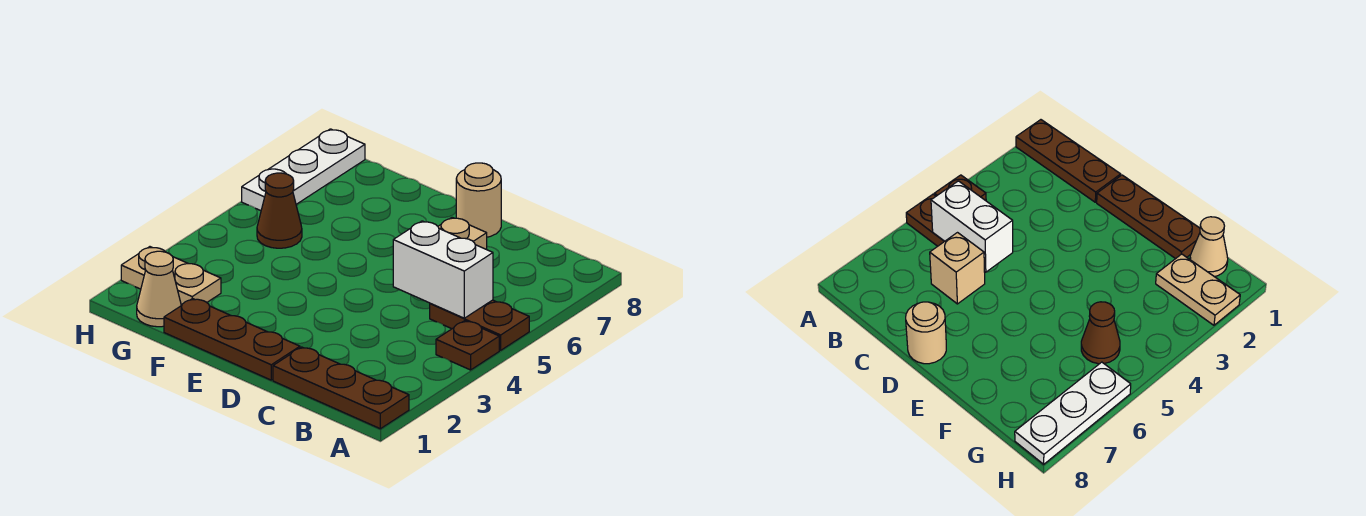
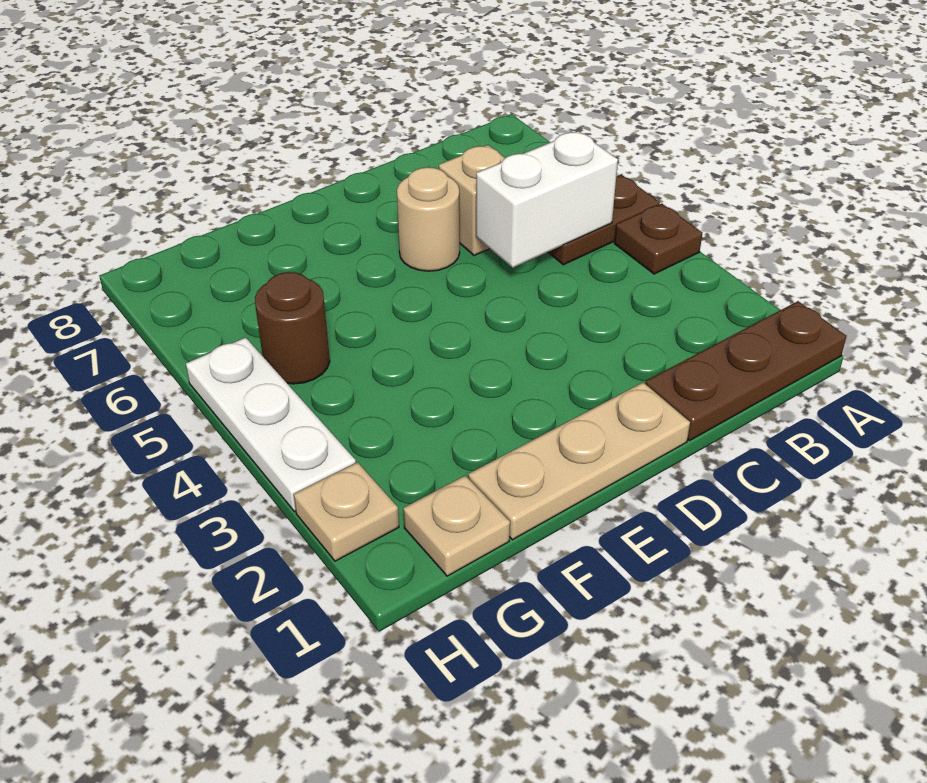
brown plate D1:F1 level 1 -> tan plate D1:F1 level 1
tan round brick D8 level 1 -> tan round brick D6 level 1
tan cone G1 level 1 -> tan plate G1 level 1
tan plate G2:H2 level 1 -> tan plate H2 level 1
brown cone G5 level 1 -> brown round brick G5 level 1
white plate H6:H8 level 1 -> white plate H3:H5 level 1

